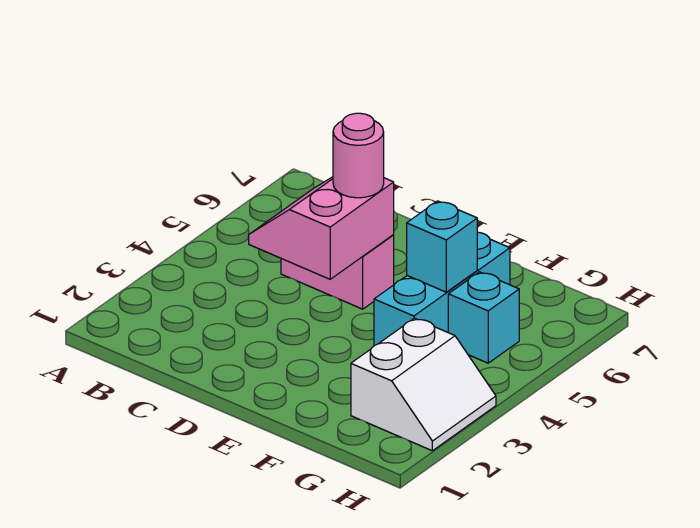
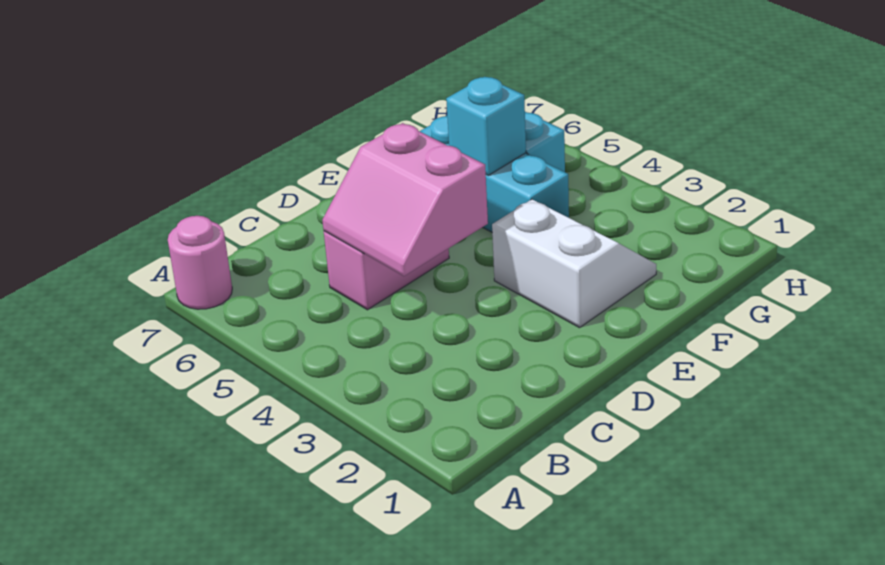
pink round brick D5 level 3 -> pink round brick A7 level 1
white slope G2:H3 level 1 top G -> white slope E2:F3 level 1 top E

